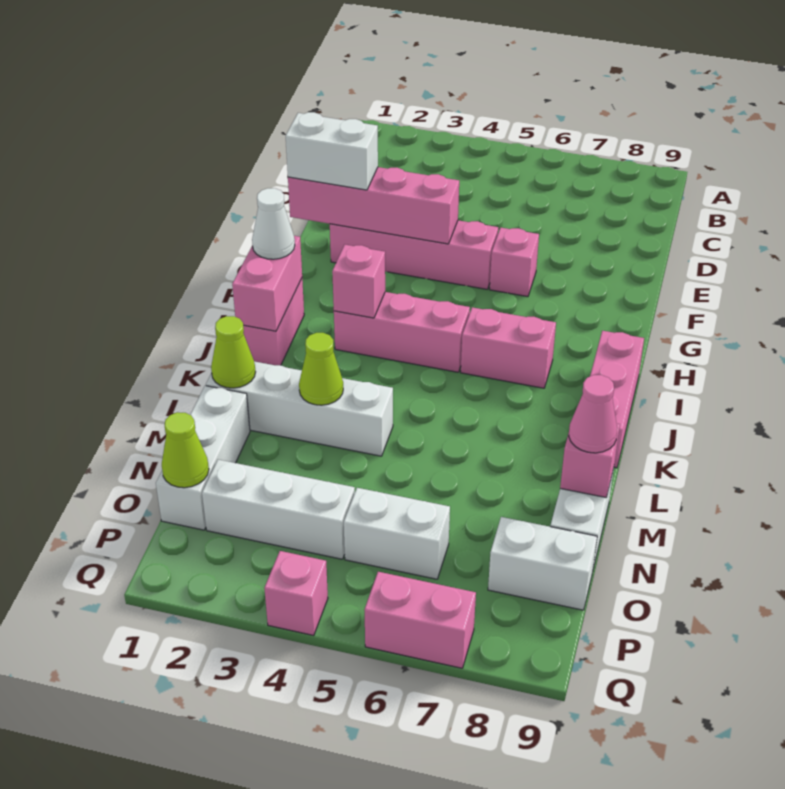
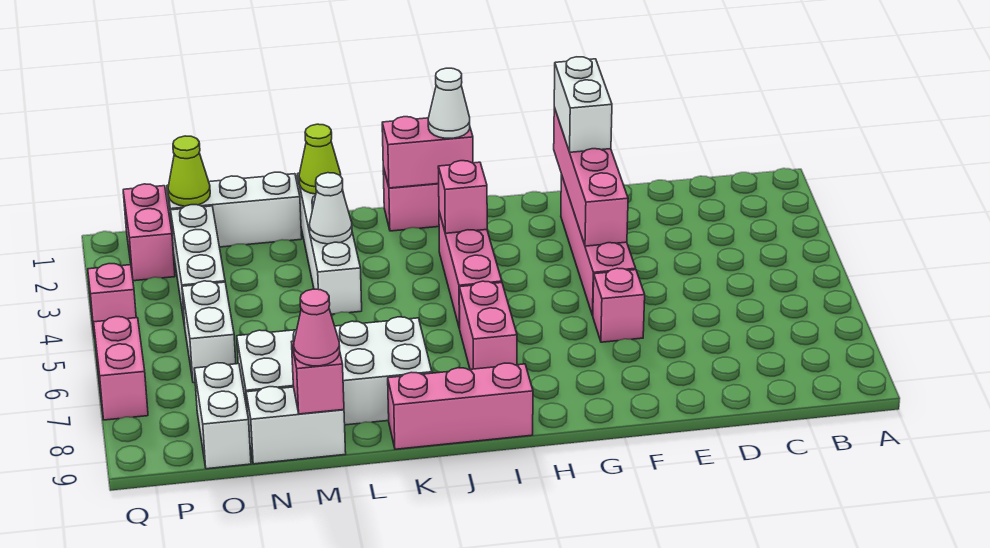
none -> white brick K7:N8 level 1
lime cone L3 level 2 -> white cone L3 level 2
none -> pink brick P1:P2 level 1

